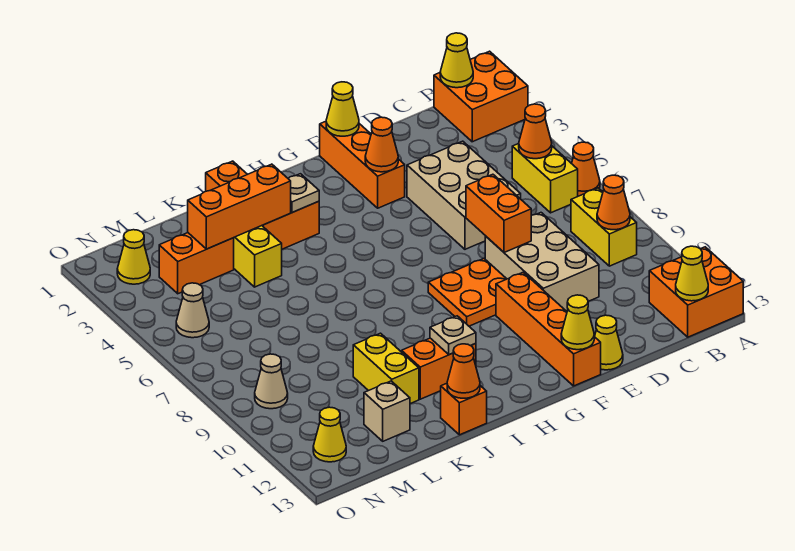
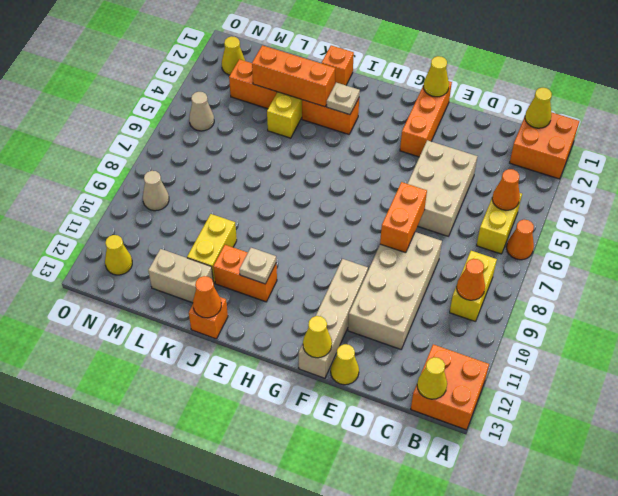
tan brick D8:E10 level 1 -> tan brick D8:E11 level 1
orange cone F3 level 2 -> none
orange plate F8:G9 level 1 -> none
orange brick F10:F13 level 1 -> tan brick F10:F13 level 1
tan brick L12 level 1 -> tan brick K12:L12 level 1

